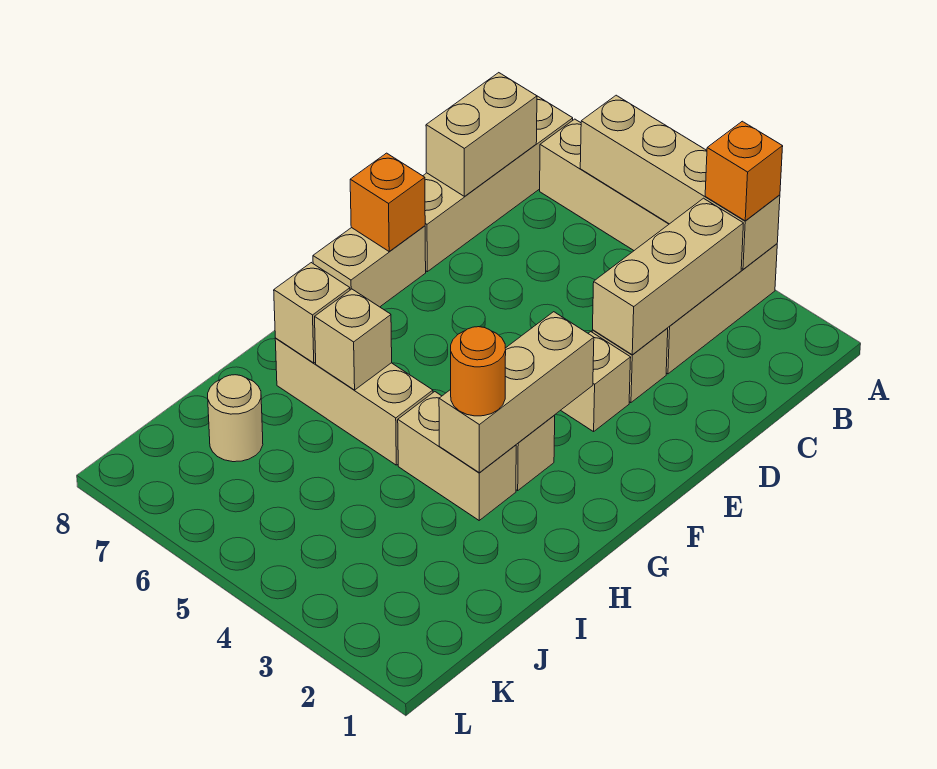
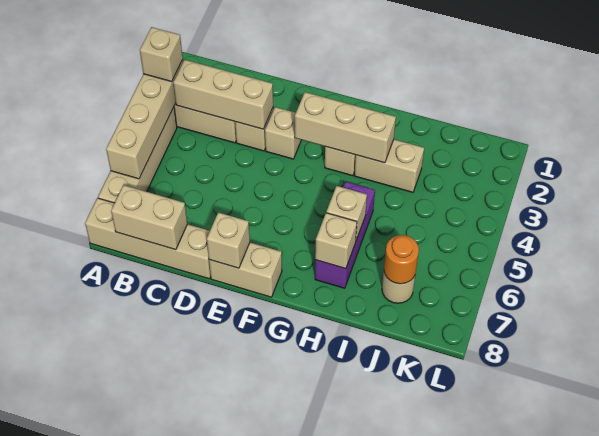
orange brick A3 level 3 -> tan brick A3 level 3
orange brick E8 level 2 -> tan brick E8 level 2
tan brick H3:H4 level 1 -> tan brick H3:I3 level 1
orange round brick H3 level 3 -> orange round brick J7 level 2
tan brick H5:H7 level 1 -> purple brick H5:H7 level 1

